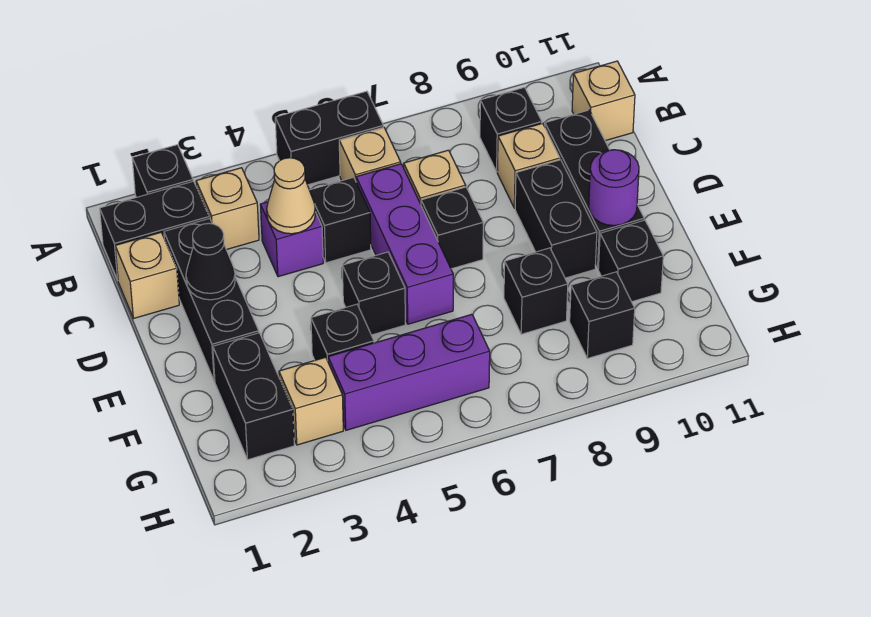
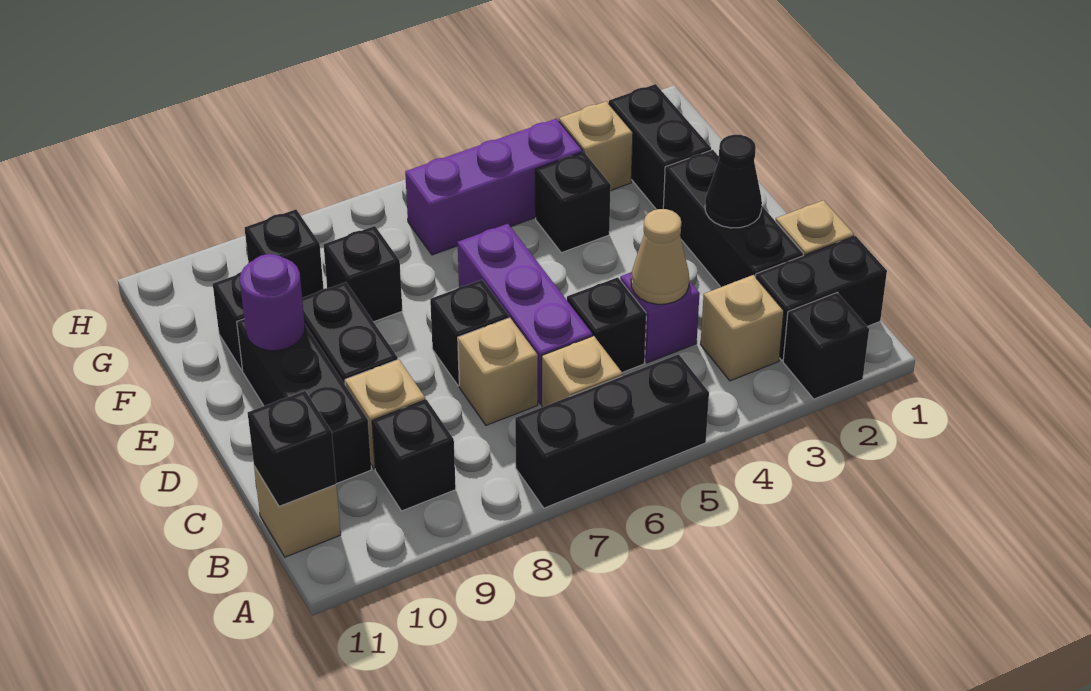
black brick A5:A6 level 1 -> black brick A5:A7 level 1
black brick E5 level 1 -> black brick B11 level 2

